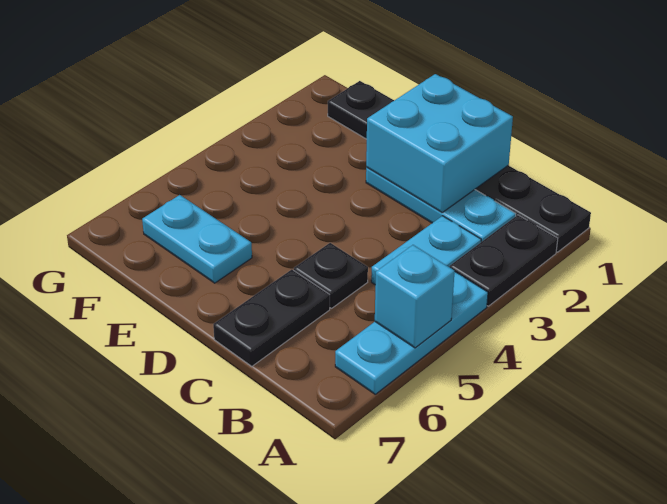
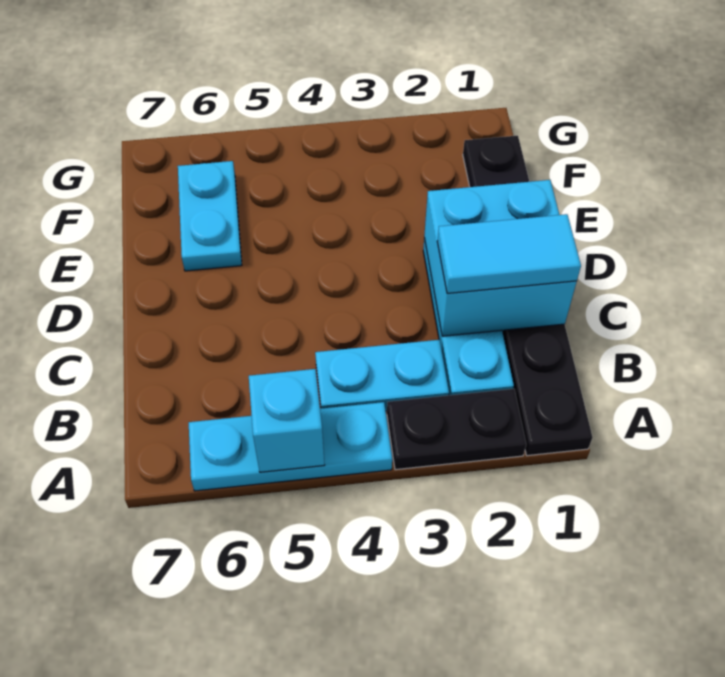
none -> cyan tile C1:C2 level 3
black plate C5 level 1 -> none
black plate C6:C7 level 1 -> none

